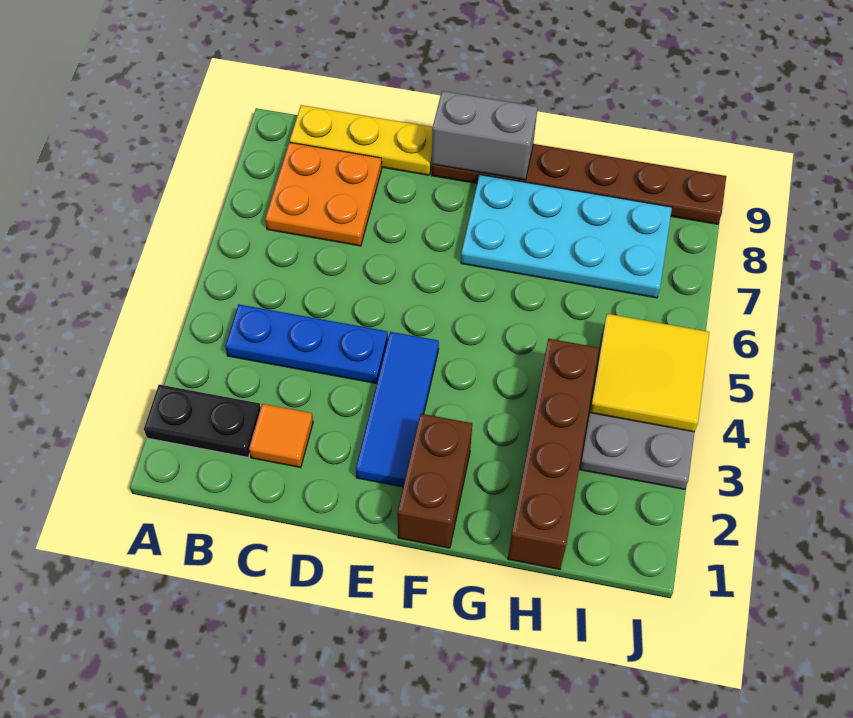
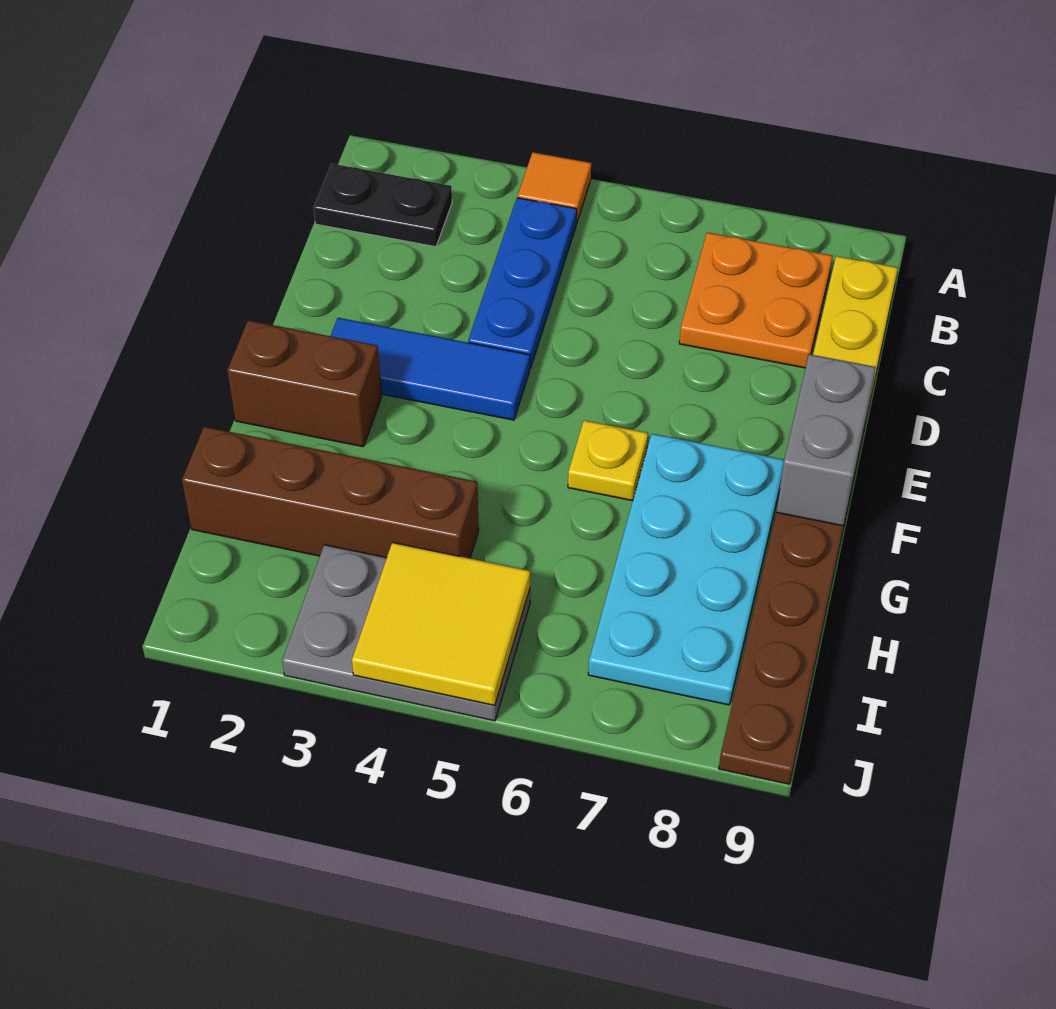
black plate A2:B2 level 1 -> black plate B1:B2 level 1
orange tile C2 level 1 -> orange tile A4 level 1
none -> yellow plate F6 level 1

